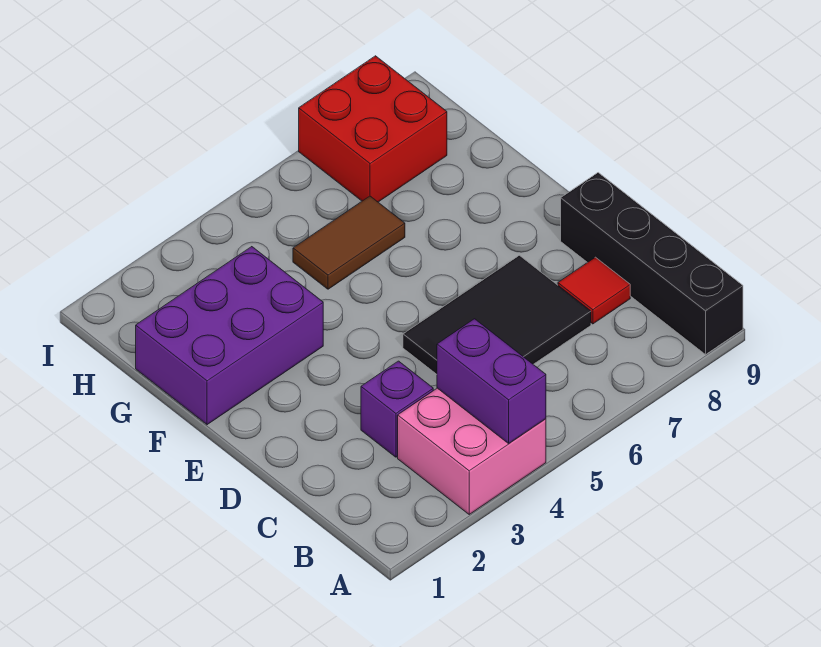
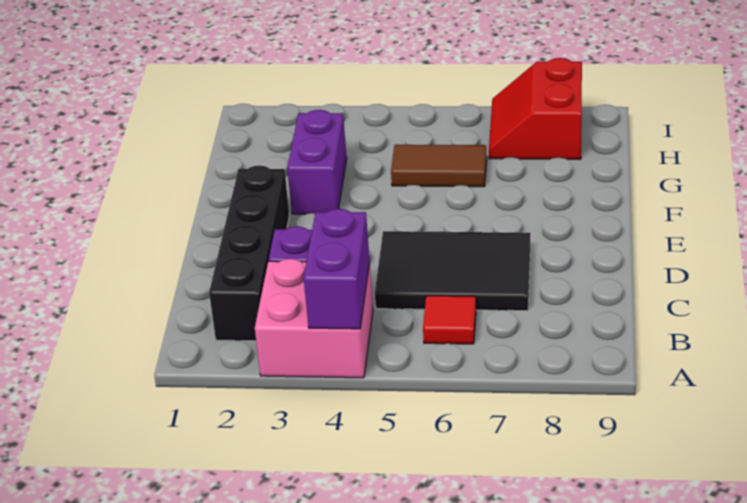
black brick A9:D9 level 1 -> black brick B2:E2 level 1
red tile C8 level 1 -> red tile B6 level 1
purple brick F1:G3 level 1 -> purple brick F3:G3 level 1
red brick H7:I8 level 1 -> red slope H7:I8 level 1 top 8

